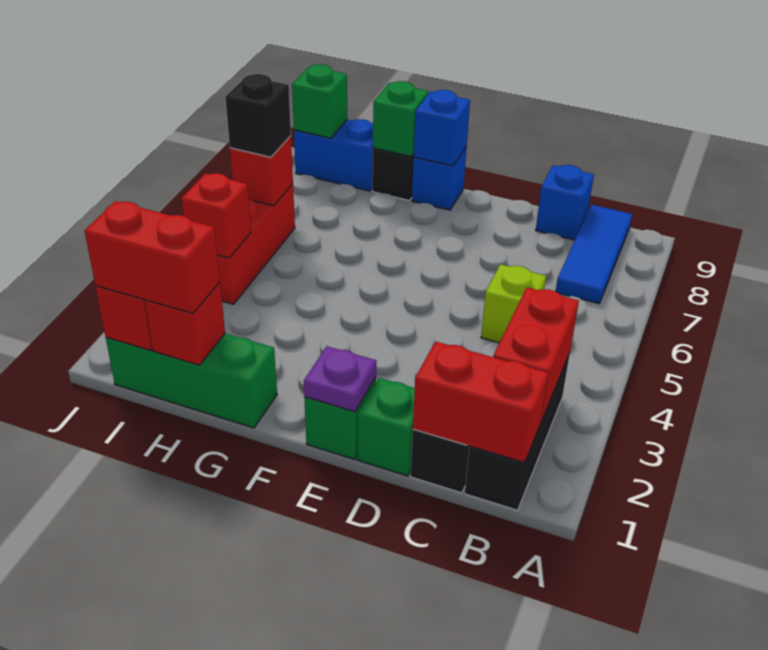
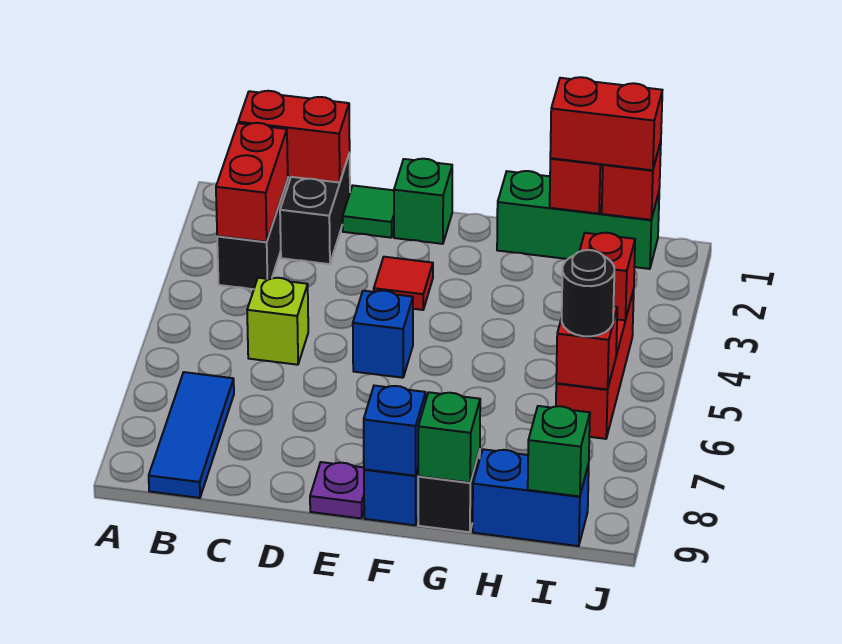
blue brick C9 level 1 -> blue brick E5 level 1
green brick D1 level 1 -> green tile D1 level 1
purple plate E1 level 2 -> purple plate E9 level 1
none -> red tile E3 level 1
black brick I6 level 3 -> black round brick I6 level 3

